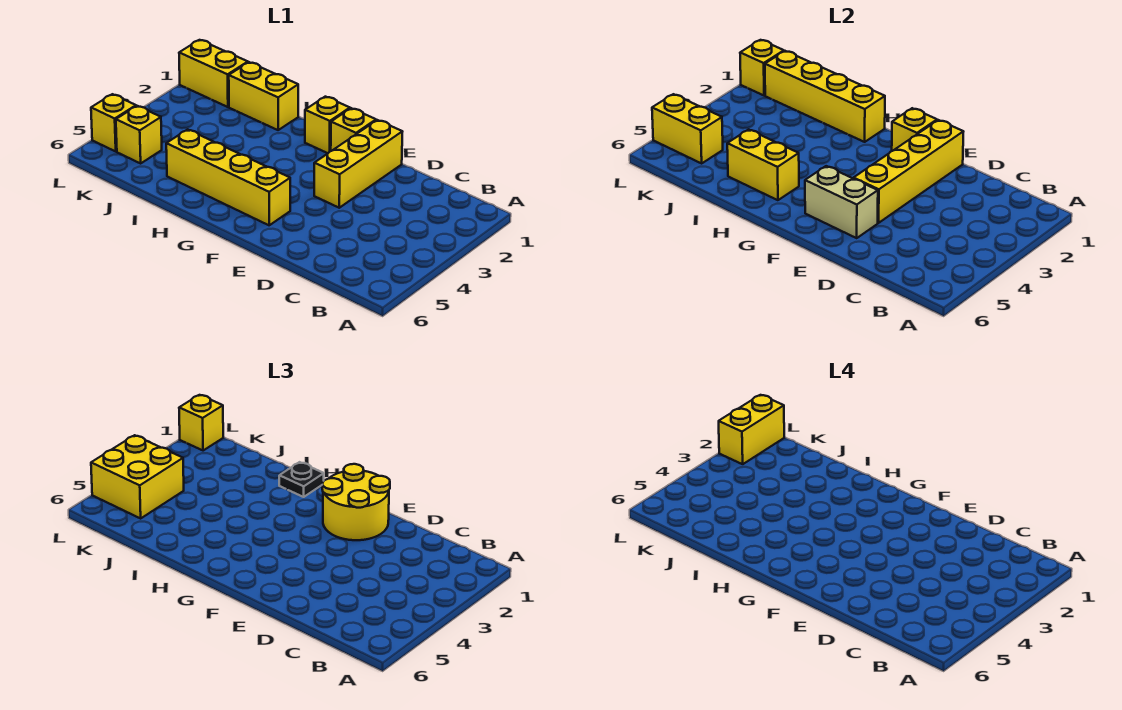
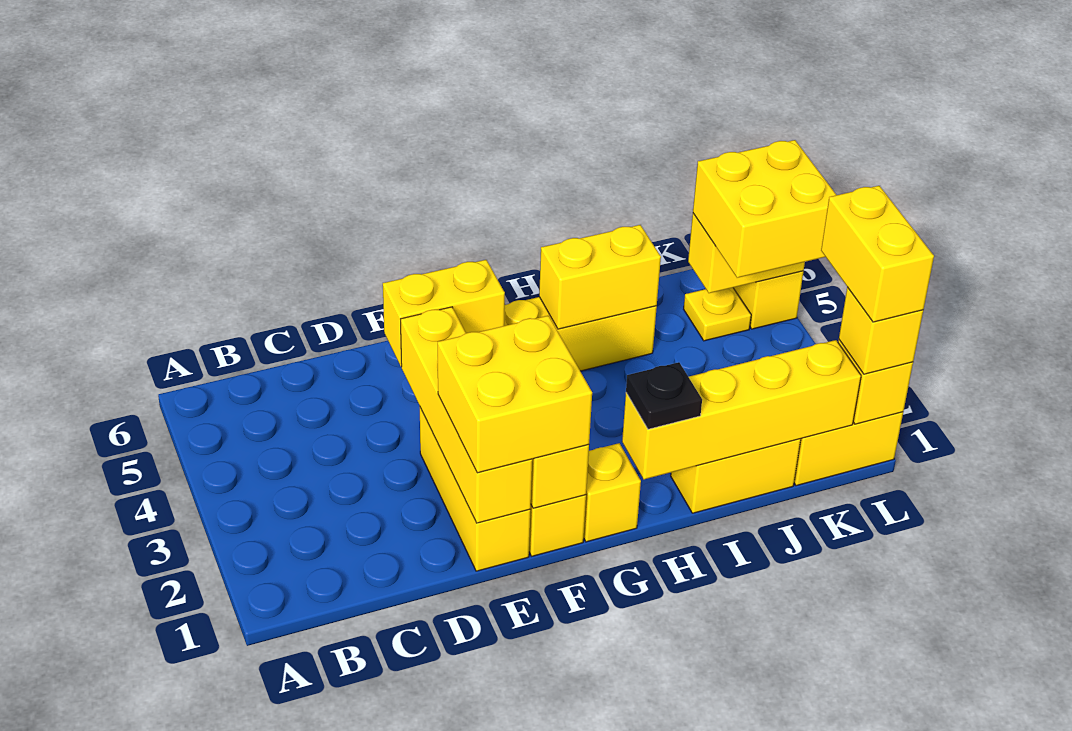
yellow round brick E1:F2 level 3 -> yellow brick E1:F2 level 3
tan brick E5:F5 level 2 -> yellow brick E5:F5 level 2
yellow brick K5 level 1 -> yellow plate K5 level 1

